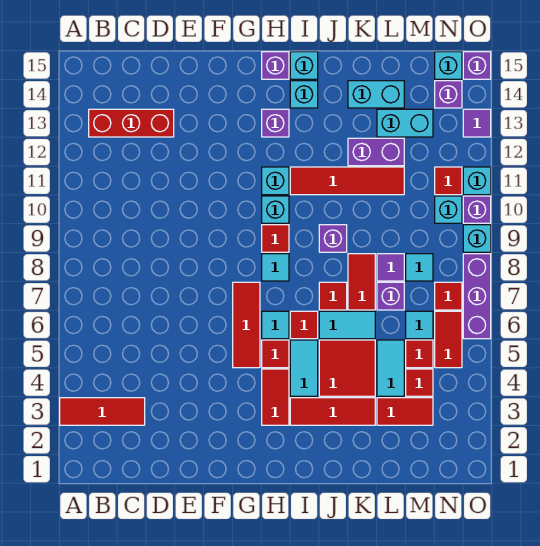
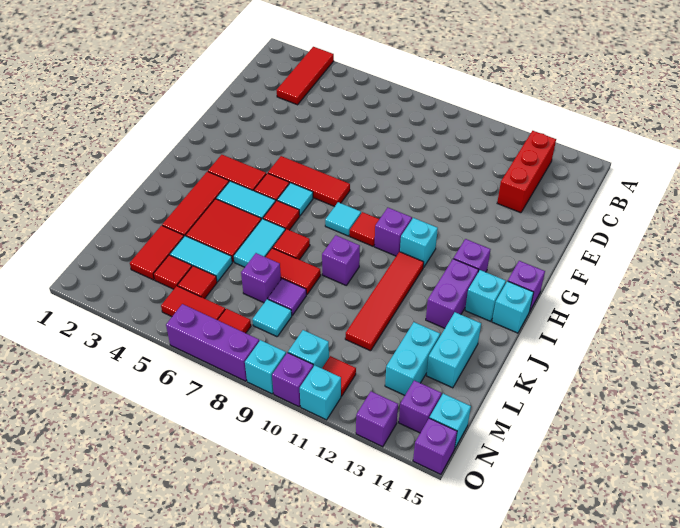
cyan brick H10 level 1 -> purple brick H10 level 1
purple brick K12:L12 level 1 -> purple brick I13:J13 level 1
cyan tile M6 level 1 -> none
purple tile O13 level 1 -> purple brick O13 level 1

